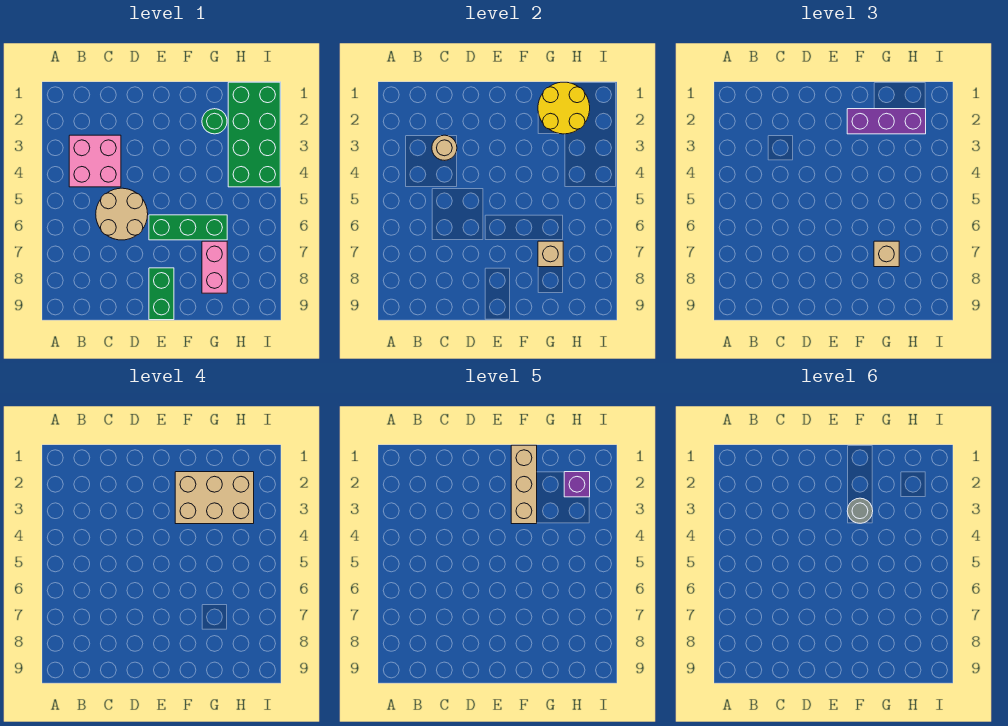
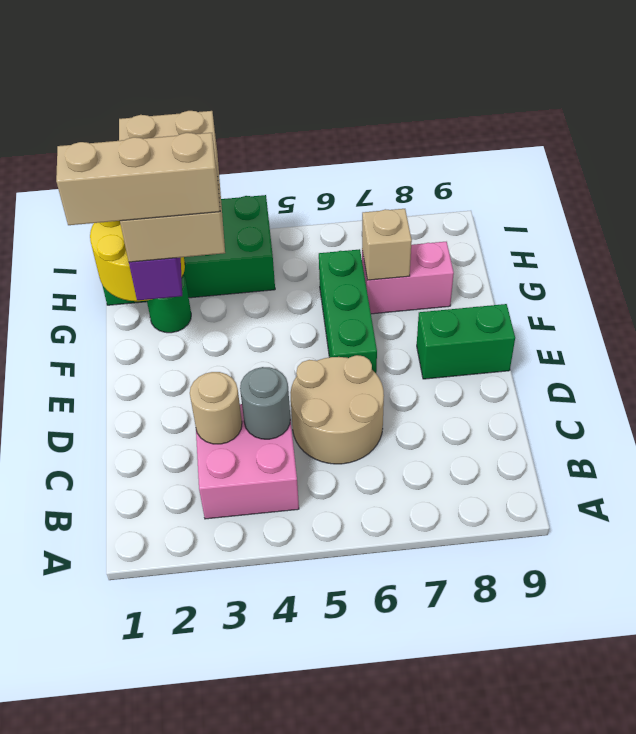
grey round brick F3 level 6 -> grey round brick C4 level 2
tan brick G7 level 3 -> none
purple brick H2 level 5 -> none

